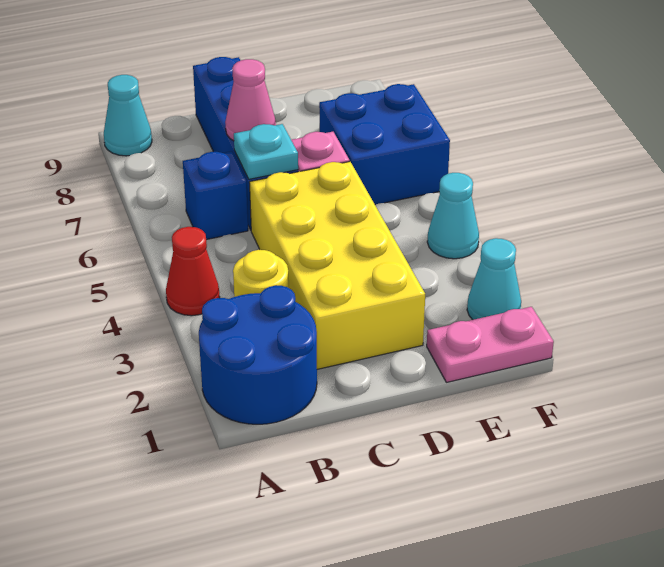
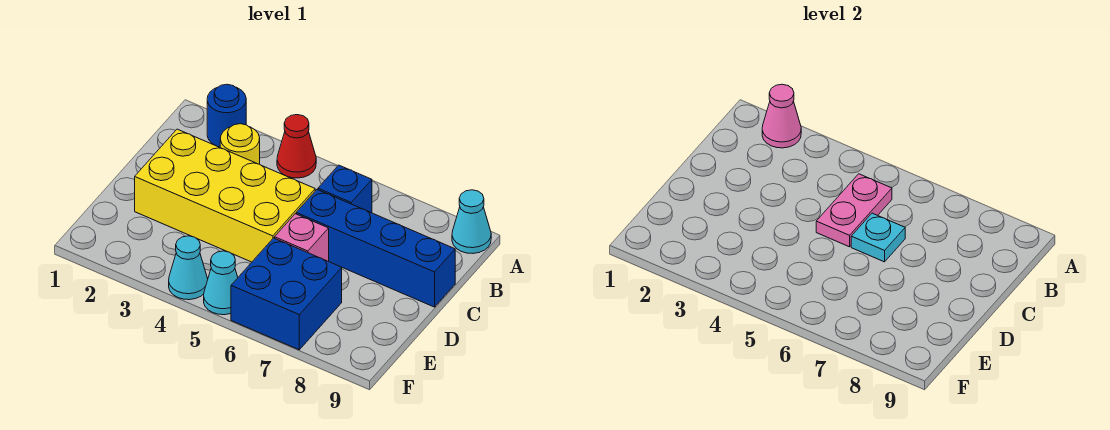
blue round brick A1:B2 level 1 -> blue round brick A2 level 1
pink cone C7 level 2 -> pink cone A2 level 2
pink plate E1:F1 level 1 -> pink plate B5:C5 level 2
cyan cone F2 level 1 -> cyan cone F5 level 1

